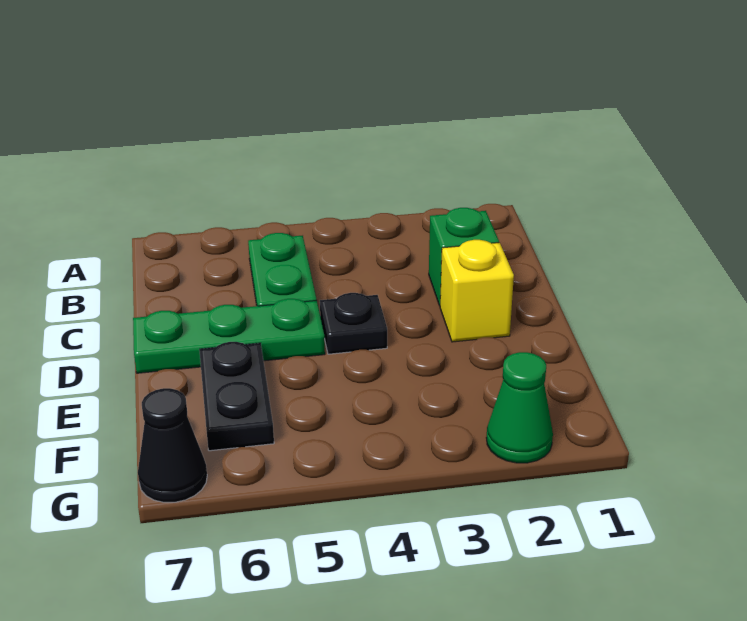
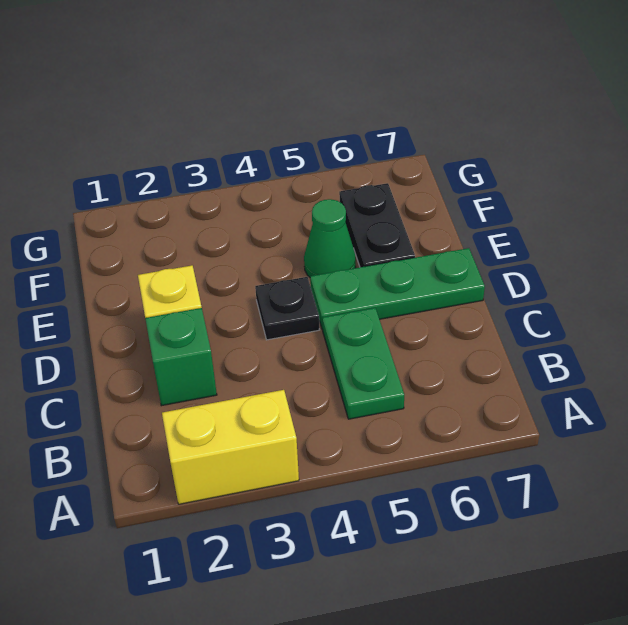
none -> yellow brick A2:A3 level 1
green cone G2 level 1 -> green cone E5 level 1
black cone G7 level 1 -> none

